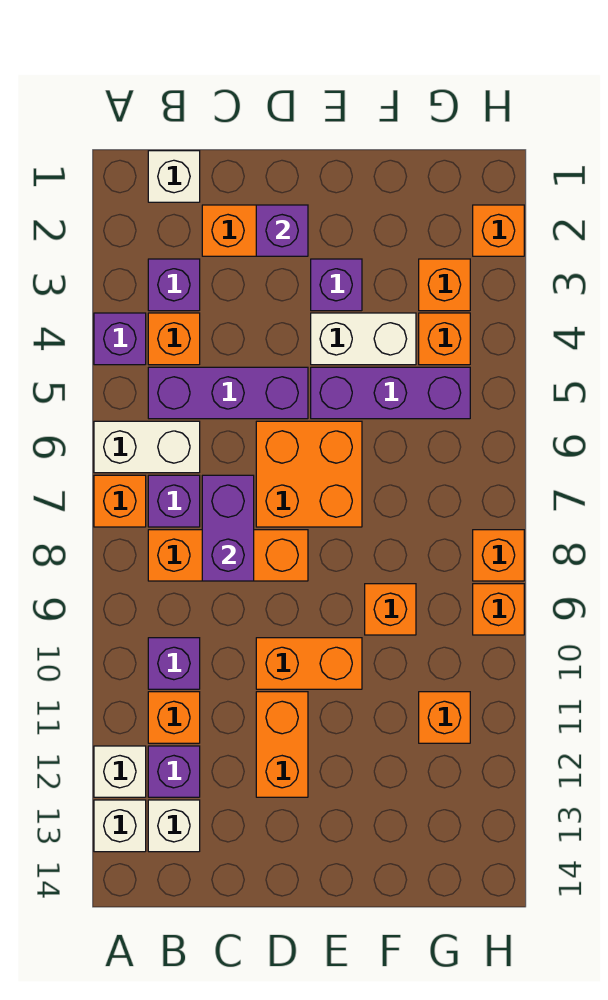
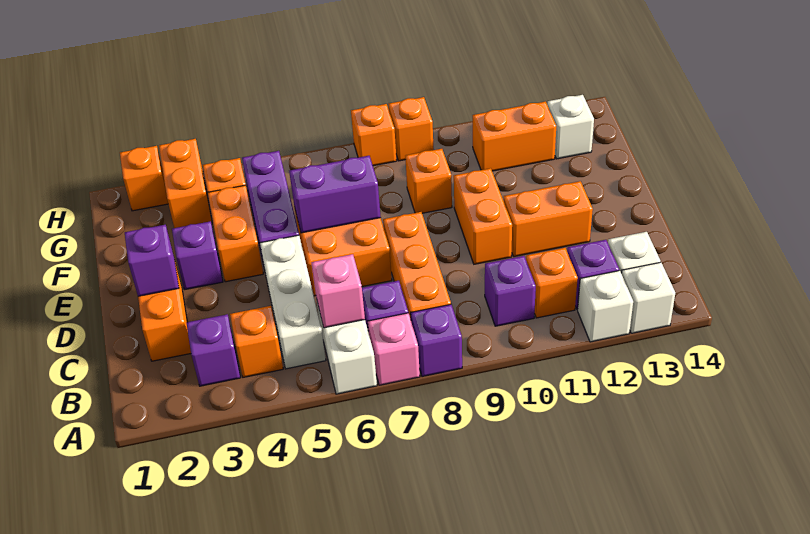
purple brick A4 level 1 -> purple brick A8 level 1
orange brick A7 level 1 -> pink brick A7 level 1
white brick B1 level 1 -> white brick G13 level 1
purple brick B5:D5 level 1 -> white brick B5:D5 level 1
none -> pink brick B6 level 2
purple brick C7:C8 level 2 -> purple brick E6:E7 level 2
white brick E4:F4 level 1 -> orange brick E4:F4 level 1
orange brick G3 level 1 -> orange brick G3:H3 level 1
orange brick G11 level 1 -> orange brick G11:G12 level 1

